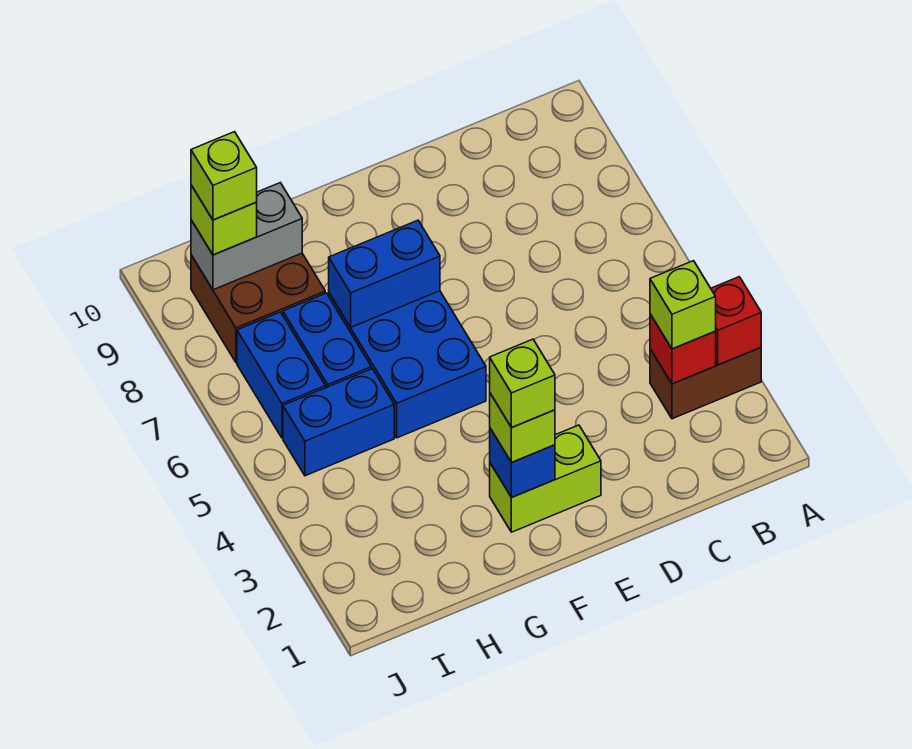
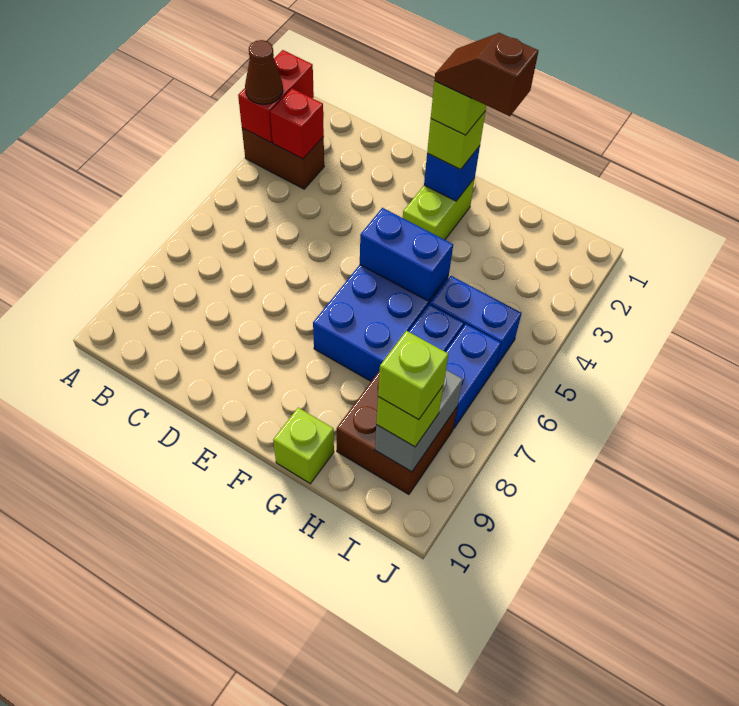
red brick A3 level 2 -> red brick A2:A3 level 2
none -> brown cone A3 level 3
lime brick B3 level 3 -> lime brick G10 level 1
lime brick E2:F2 level 1 -> lime brick F2:F3 level 1
none -> brown slope F2:G2 level 5 top G
blue brick F7:G7 level 2 -> blue brick F5:G5 level 2
grey brick H9:I9 level 2 -> grey brick I8:I9 level 2

